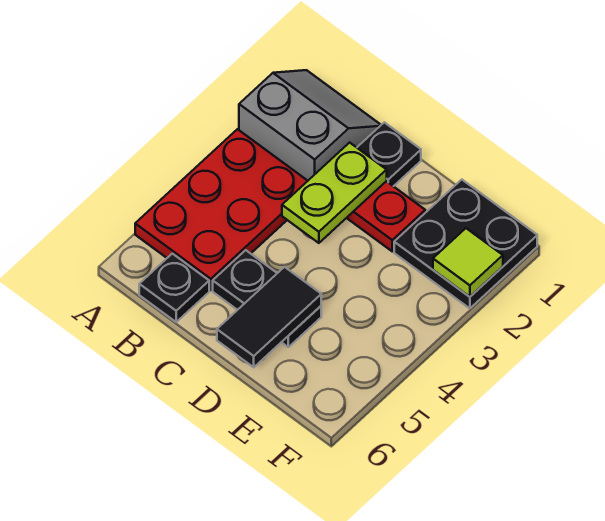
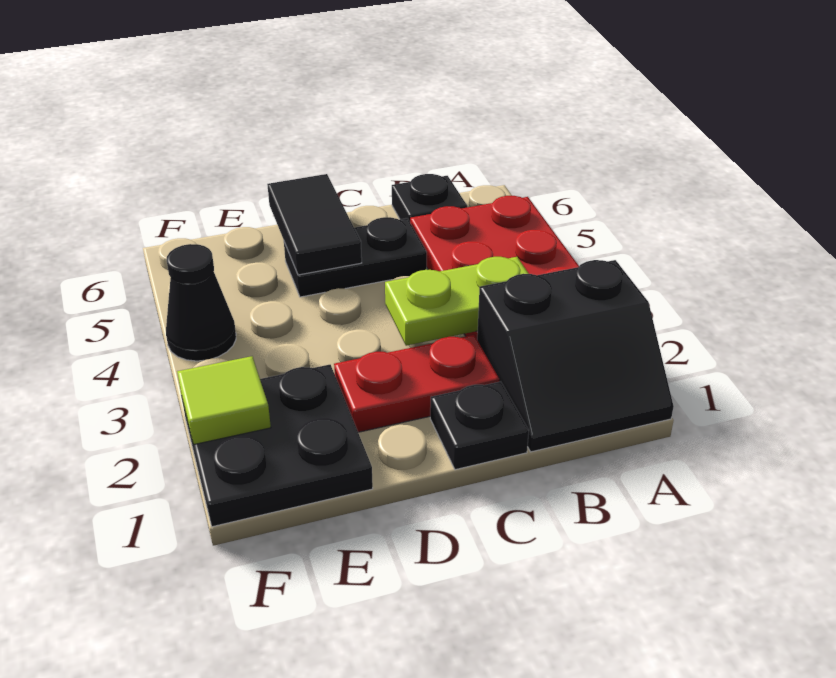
grey slope A1:B2 level 1 top 2 -> black slope A1:B2 level 1 top 2
lime plate C2:C3 level 2 -> lime plate B3:C3 level 2
none -> black cone F4 level 1

